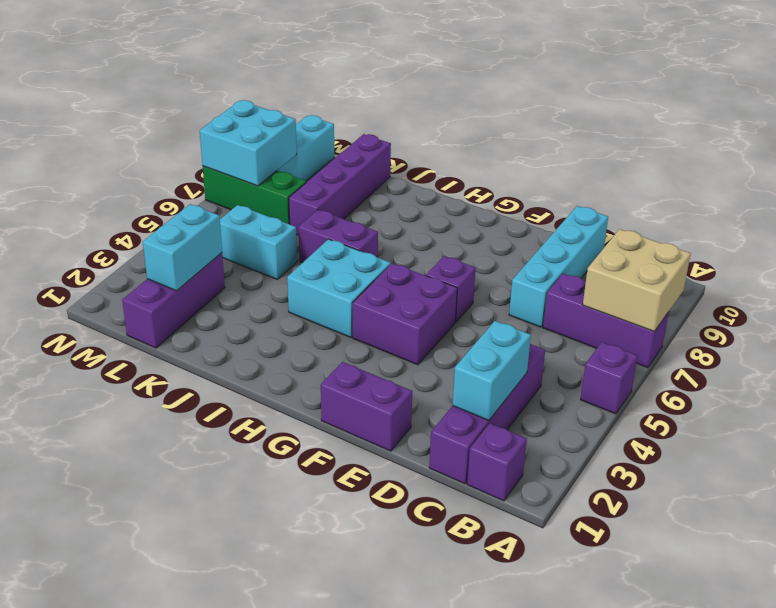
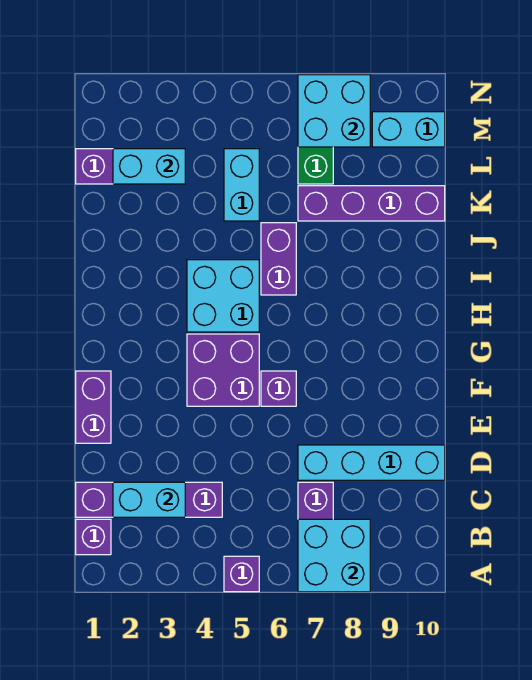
tan brick A7:B8 level 2 -> cyan brick A7:B8 level 2

